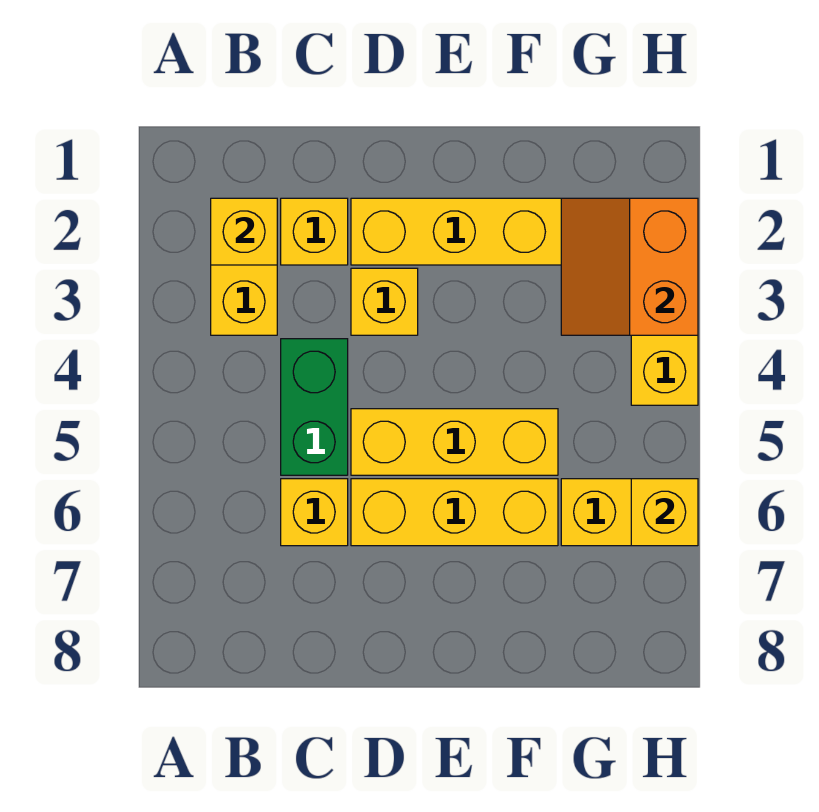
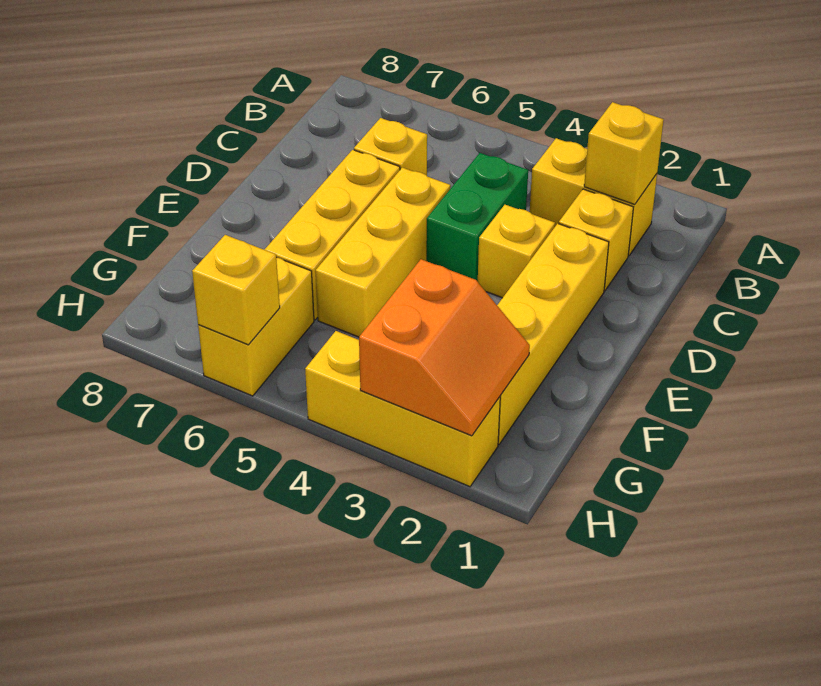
green brick C4:C5 level 1 -> green brick C4:D4 level 1
orange slope G2:H3 level 2 top H -> orange slope G2:H3 level 2 top 3

